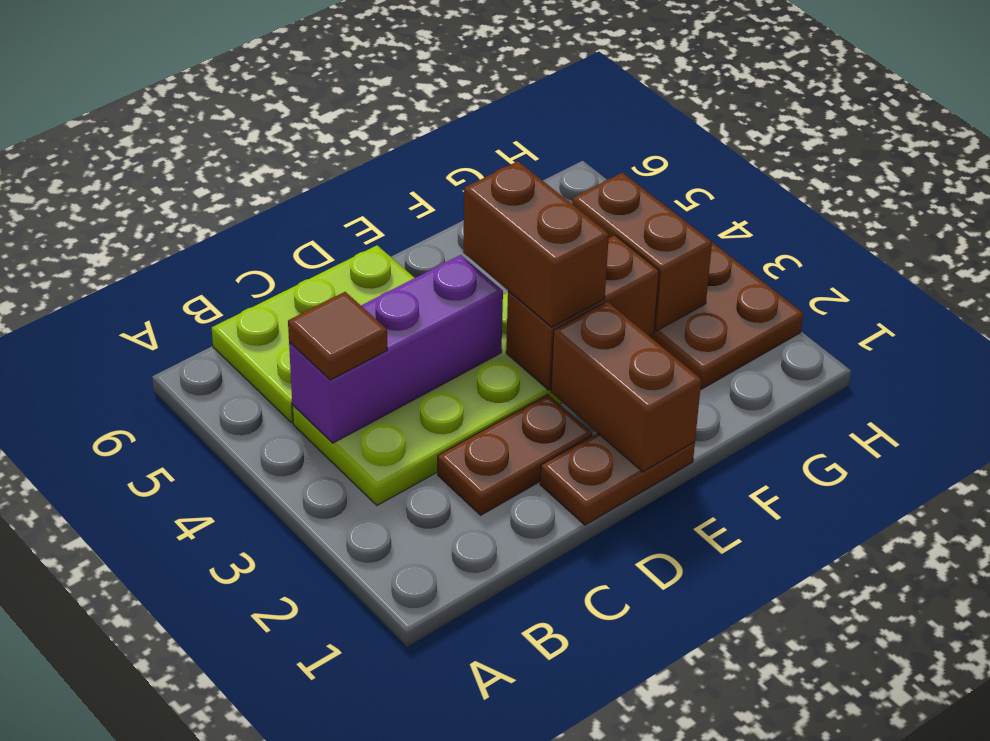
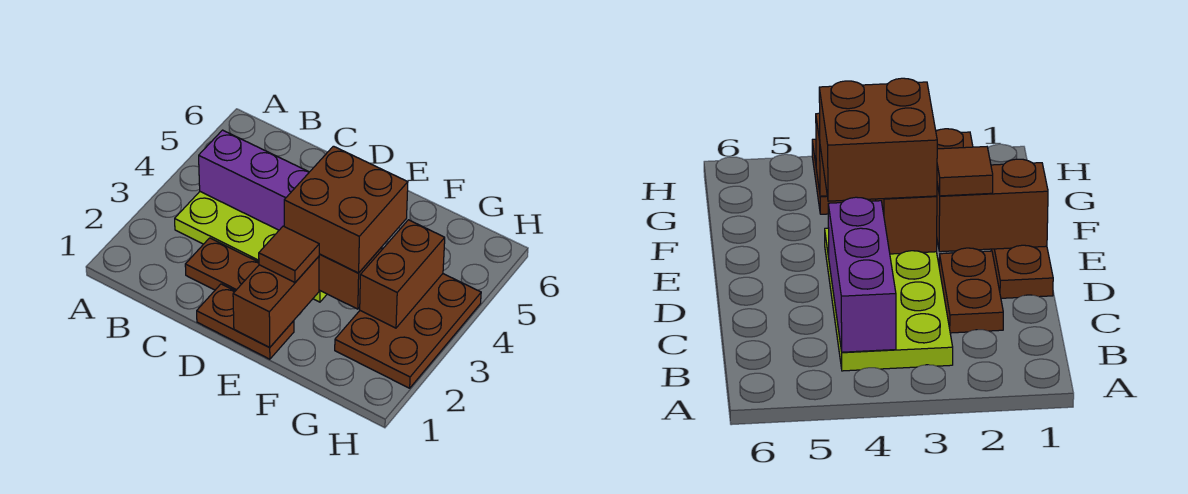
brown tile B4 level 3 -> brown tile E2 level 3
lime plate B5:D6 level 1 -> none
brown brick E3:E4 level 3 -> brown brick E3:F4 level 3

